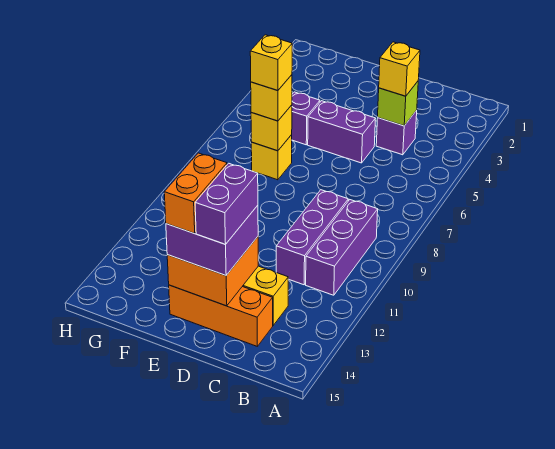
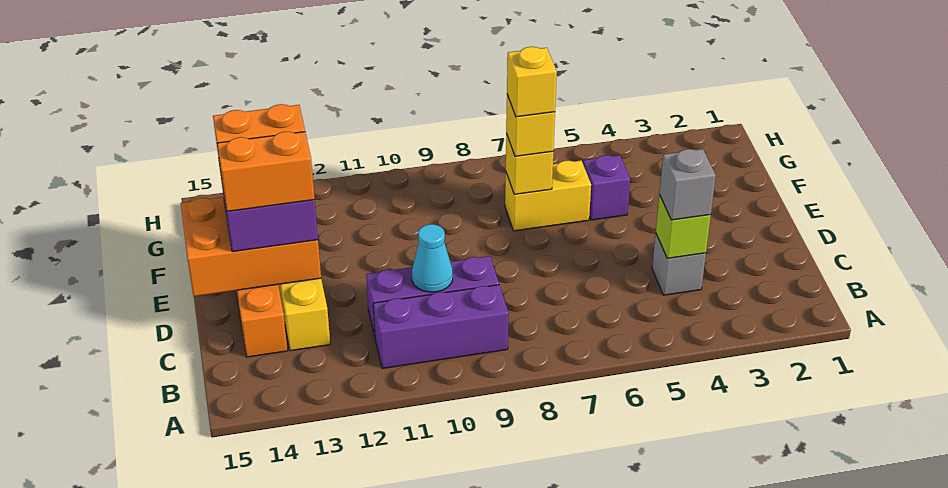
purple brick C4 level 1 -> grey brick C4 level 1
yellow brick C4 level 3 -> grey brick C4 level 3
none -> cyan cone C10 level 2
purple brick D5:E5 level 1 -> none
orange brick D13:E14 level 2 -> orange brick D13:E15 level 2
purple brick D13:D14 level 4 -> orange brick D13:D14 level 4
yellow brick F7 level 1 -> yellow brick F6:F7 level 1

